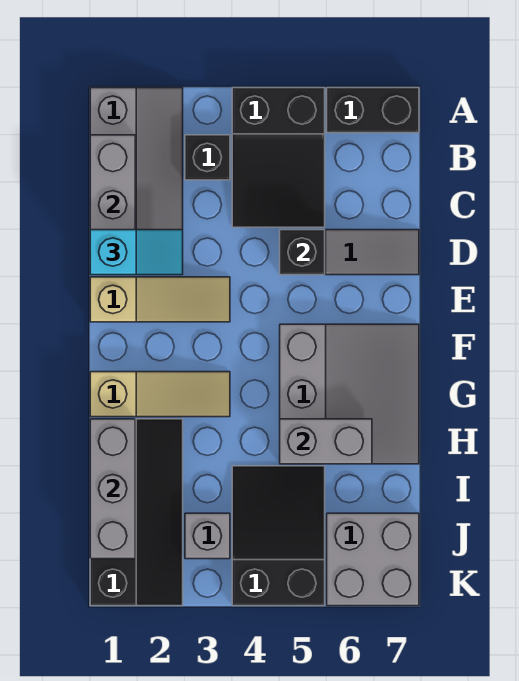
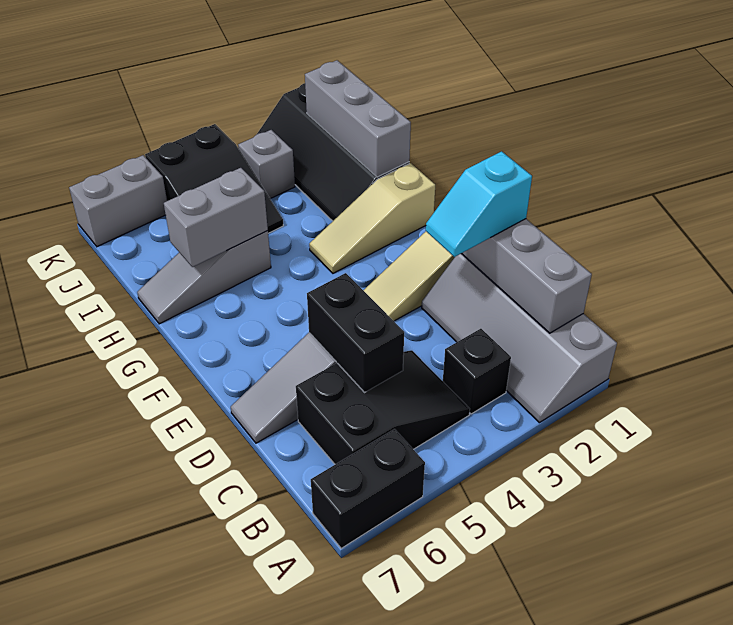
black slope A4:C5 level 1 top A -> black slope B4:C6 level 1 top 6
black brick D5 level 2 -> black brick C5:D5 level 2
grey slope F5:H7 level 1 top 5 -> grey slope H5:H7 level 1 top 5
grey brick J6:K7 level 1 -> grey brick K6:K7 level 1

